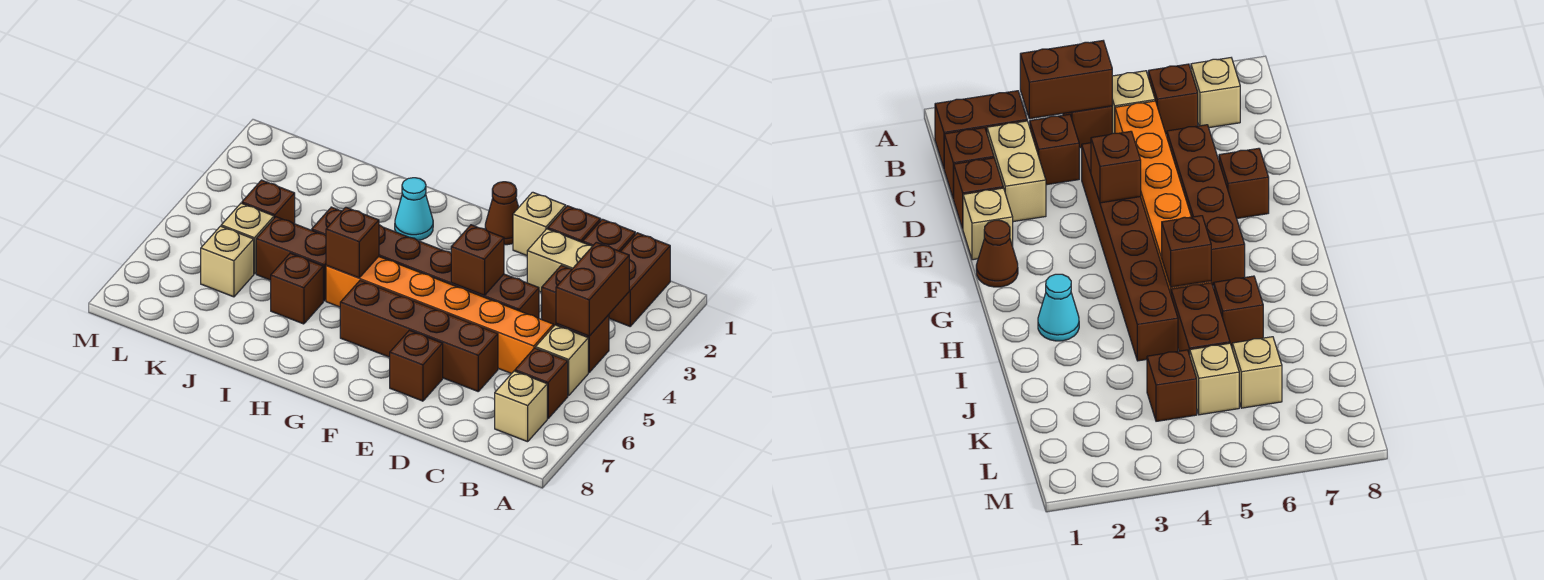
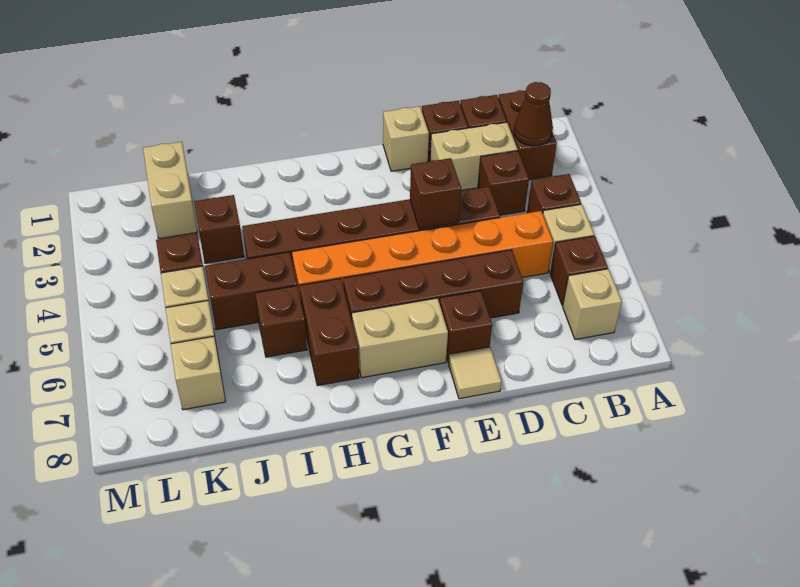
brown brick B3:B4 level 2 -> brown brick H6:H7 level 1
none -> tan tile E8 level 1
brown cone F1 level 1 -> brown cone B2 level 2
none -> tan brick F7:G7 level 1
cyan cone H2 level 1 -> none
brown brick H5 level 2 -> brown brick J3 level 1
none -> tan brick K1:K2 level 1
none -> tan brick K7 level 1

